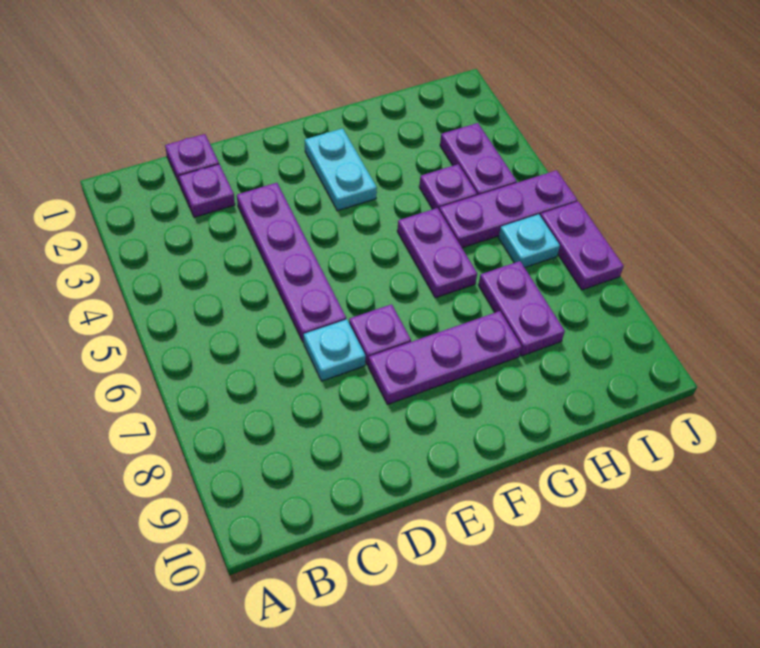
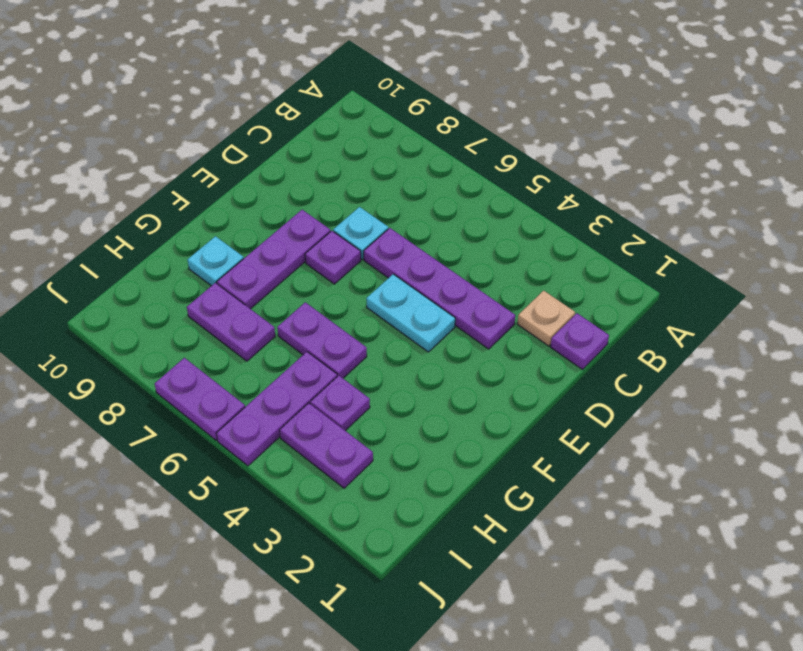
purple plate C2 level 1 -> tan plate C2 level 1
cyan plate F2:F3 level 1 -> cyan plate E4:E5 level 1
cyan plate I6 level 1 -> cyan plate G9 level 1

